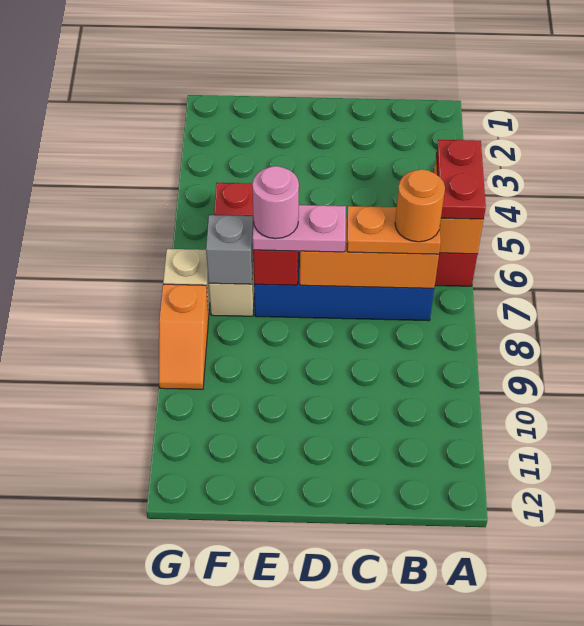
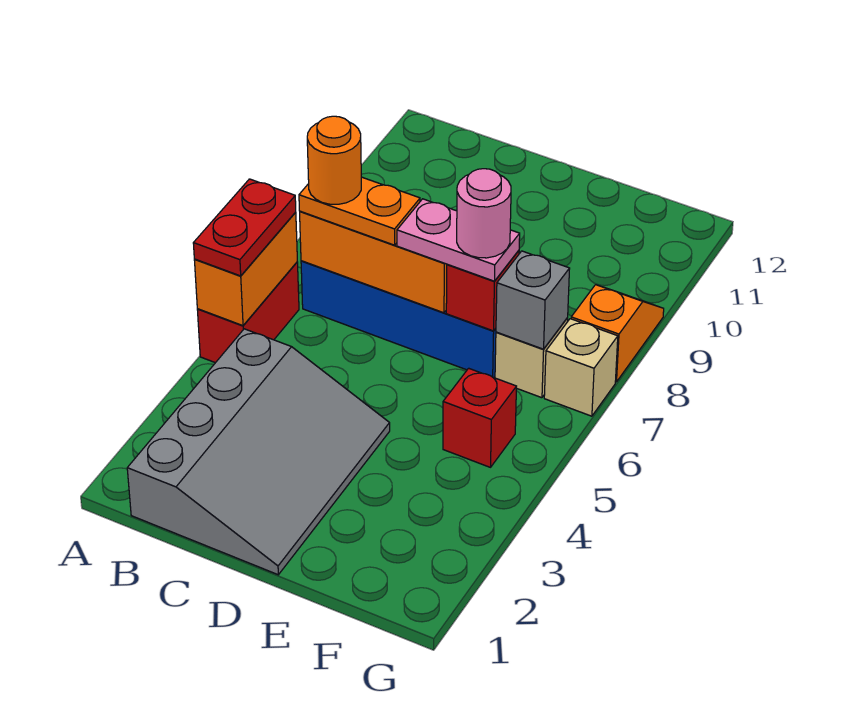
none -> grey slope B1:D4 level 1 top B

